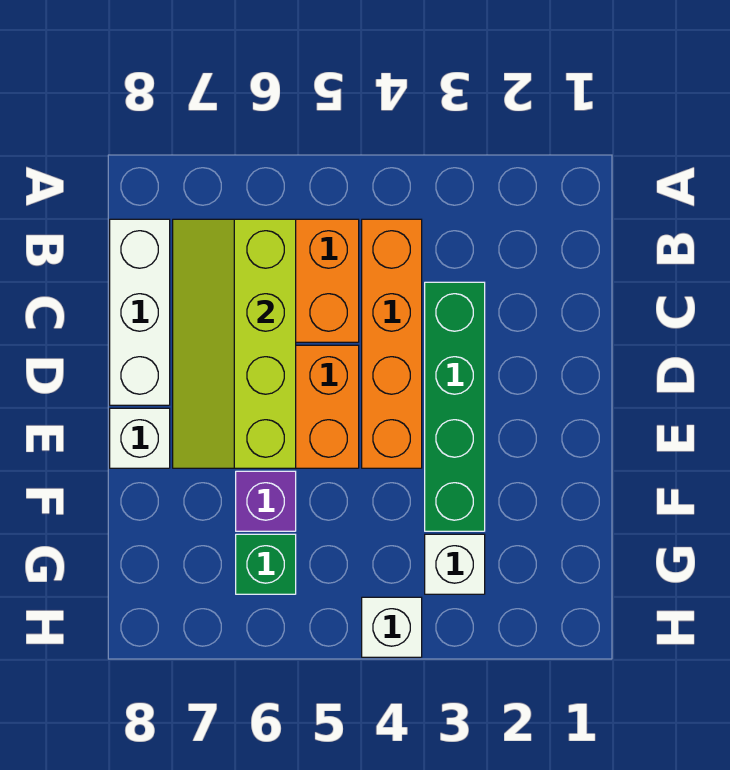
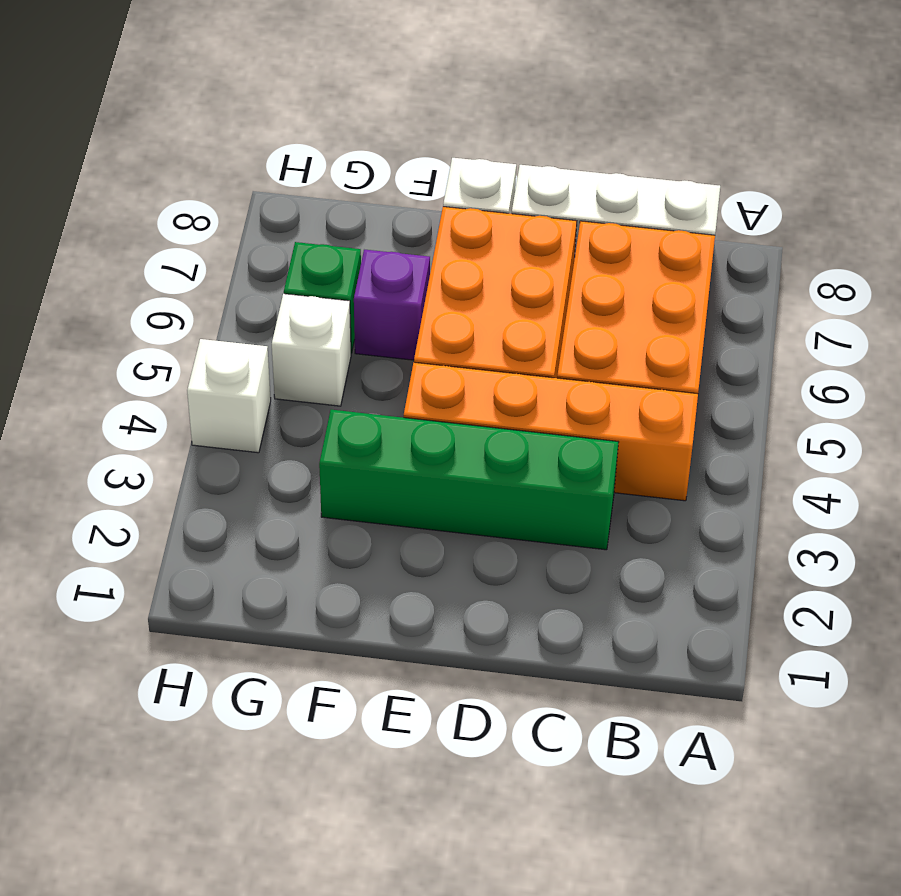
lime slope B6:E7 level 2 top 6 -> none
white brick G3 level 1 -> white brick G5 level 1

